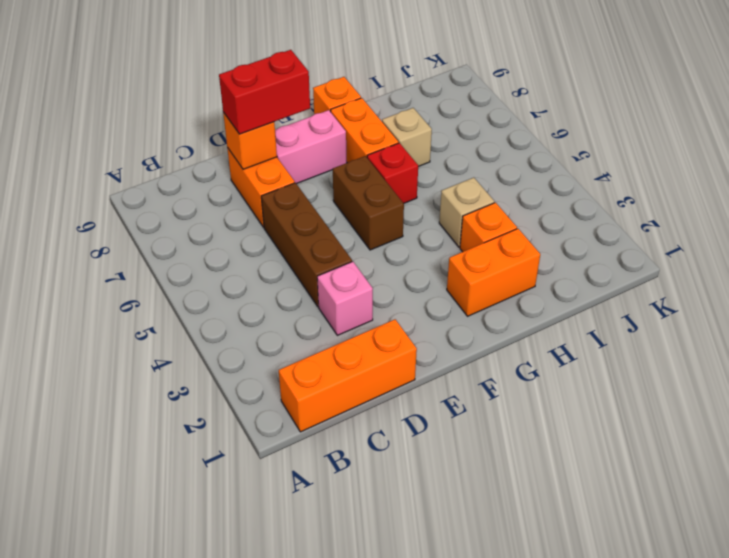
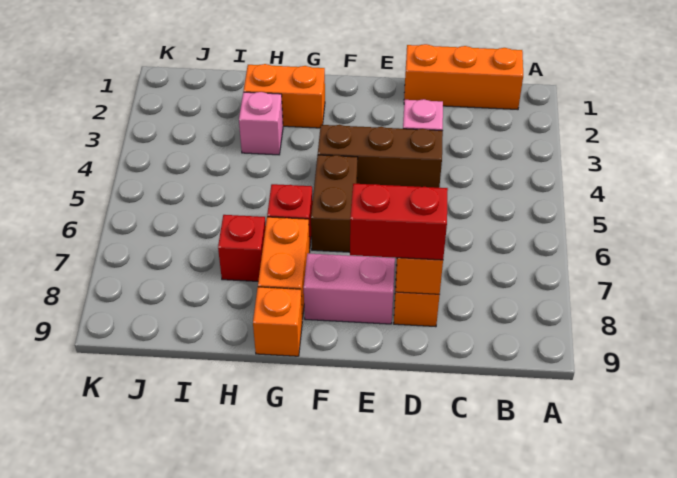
brown brick D4:D6 level 1 -> brown brick D4:F4 level 1
orange brick H3 level 1 -> pink brick H3 level 1
tan brick H4 level 1 -> none
tan brick H7 level 1 -> red brick H7 level 1

